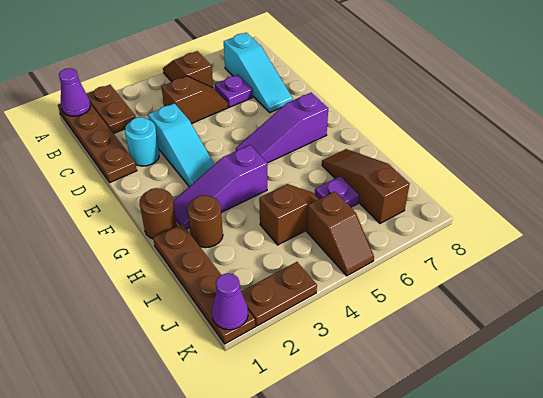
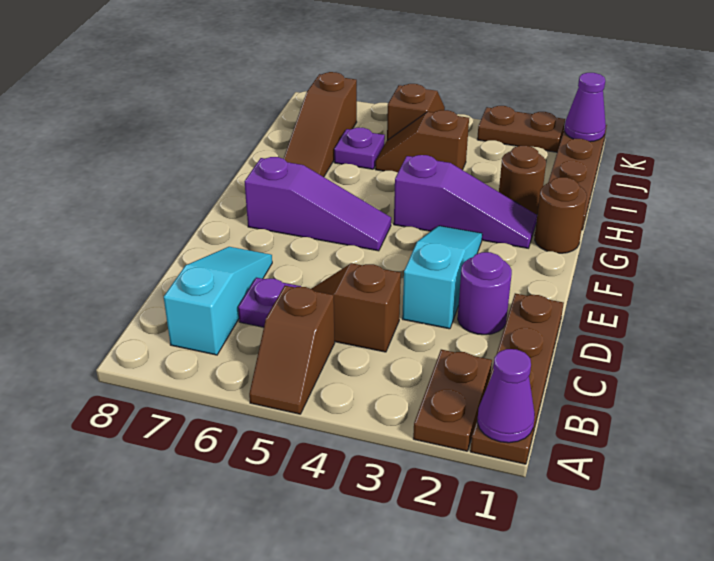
cyan round brick D2 level 1 -> purple round brick D2 level 1

